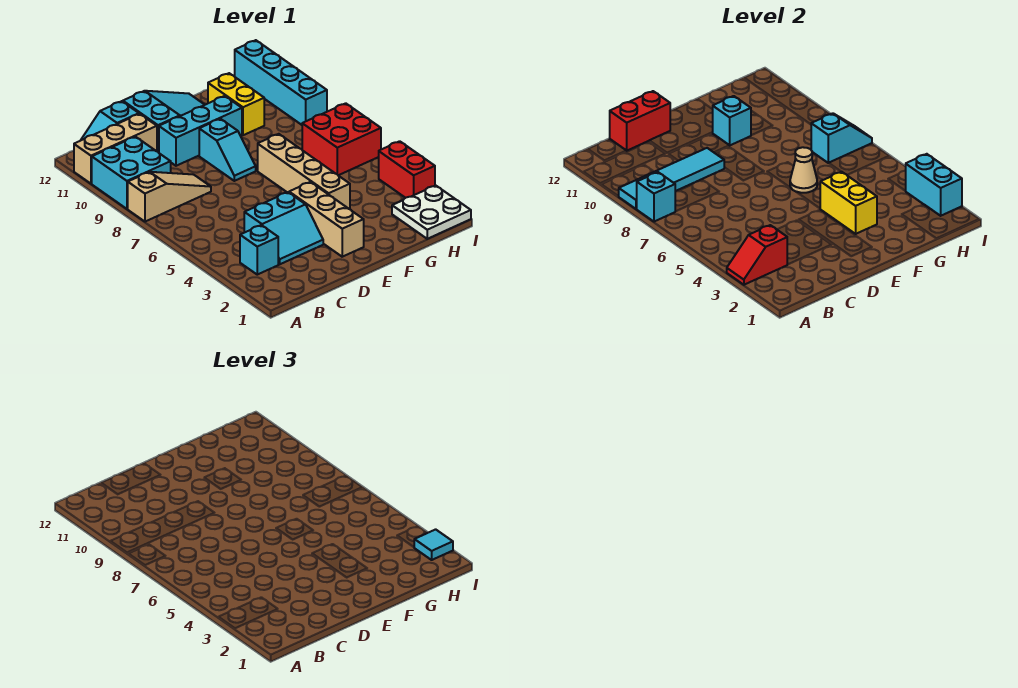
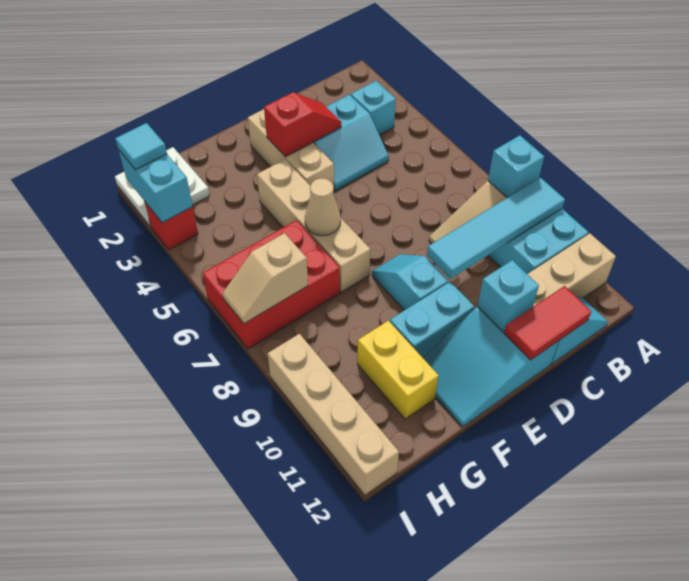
red slope A3:B3 level 2 top B -> red slope D3:E3 level 2 top E
cyan slope C3:D4 level 1 top 4 -> cyan slope C3:D4 level 1 top 3
red brick C12:D12 level 2 -> red tile C12:D12 level 2
cyan brick D10:F10 level 1 -> cyan brick E10:F10 level 1
yellow brick F3:F4 level 2 -> none
cyan brick F10 level 2 -> cyan brick D11 level 2
red brick H6:I7 level 1 -> red brick G6:I7 level 1
cyan slope H7:I7 level 2 top H -> tan slope H7:I7 level 2 top H
red brick I3:I4 level 1 -> red brick I3 level 1
cyan brick I9:I12 level 1 -> tan brick I9:I12 level 1

